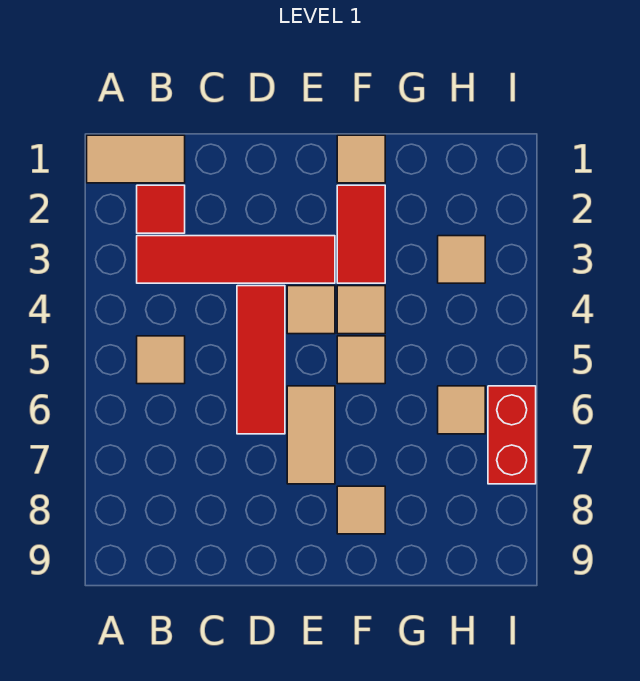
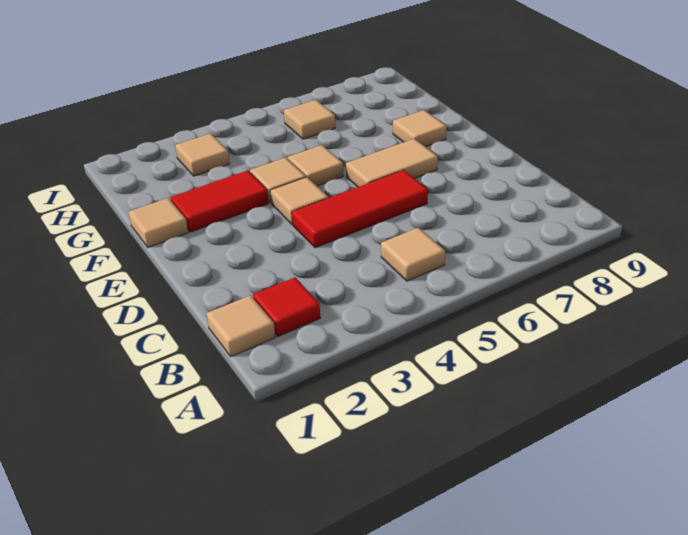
tan tile A1:B1 level 1 -> tan tile B1 level 1
red tile B3:E3 level 1 -> none
red brick I6:I7 level 1 -> none

